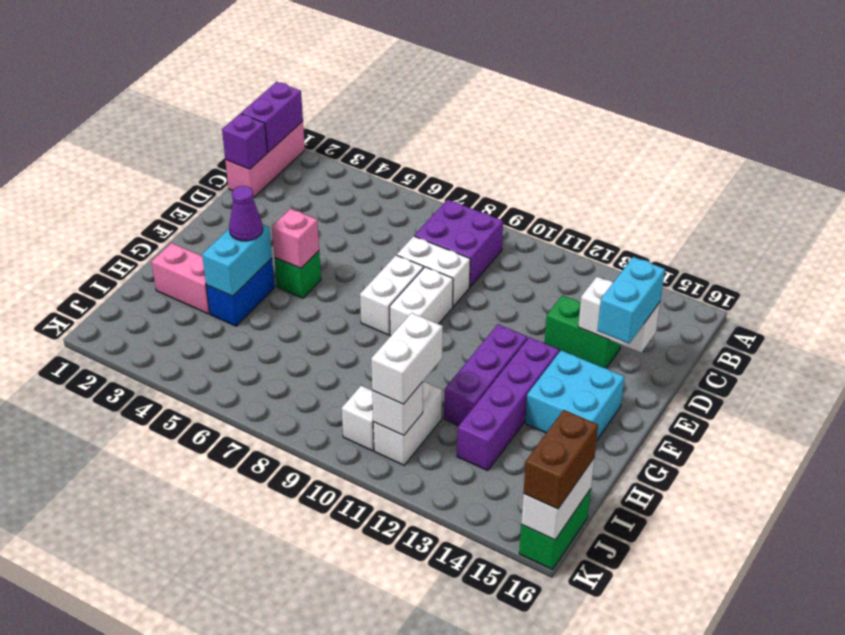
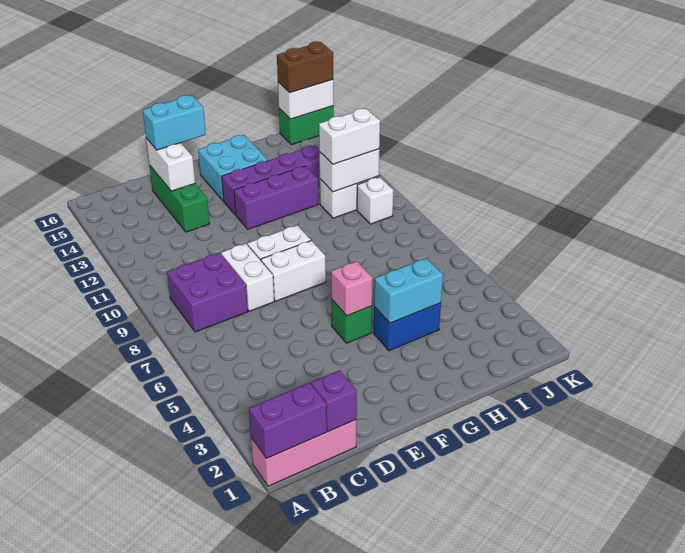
green brick D13:D14 level 1 -> green brick D13:D15 level 1
purple cone G4 level 3 -> none
pink brick H2:H3 level 1 -> none
white brick J11 level 2 -> white brick I11:J11 level 2

